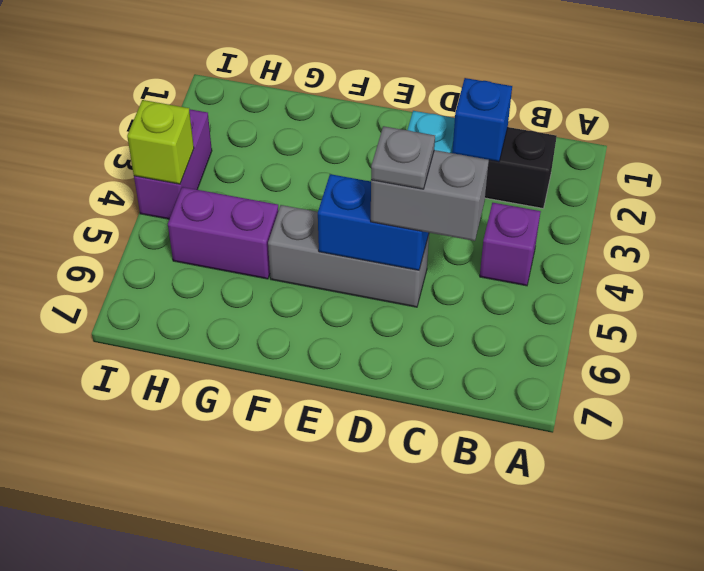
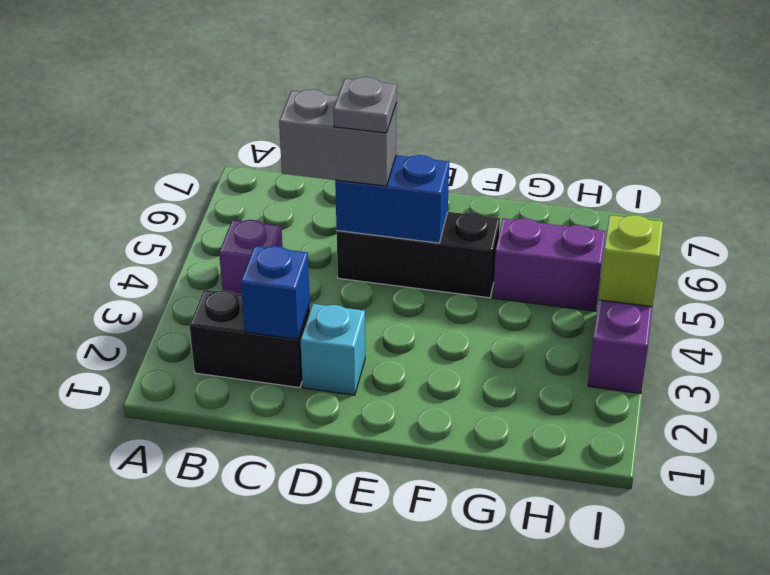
grey brick D5:F5 level 1 -> black brick D5:F5 level 1

